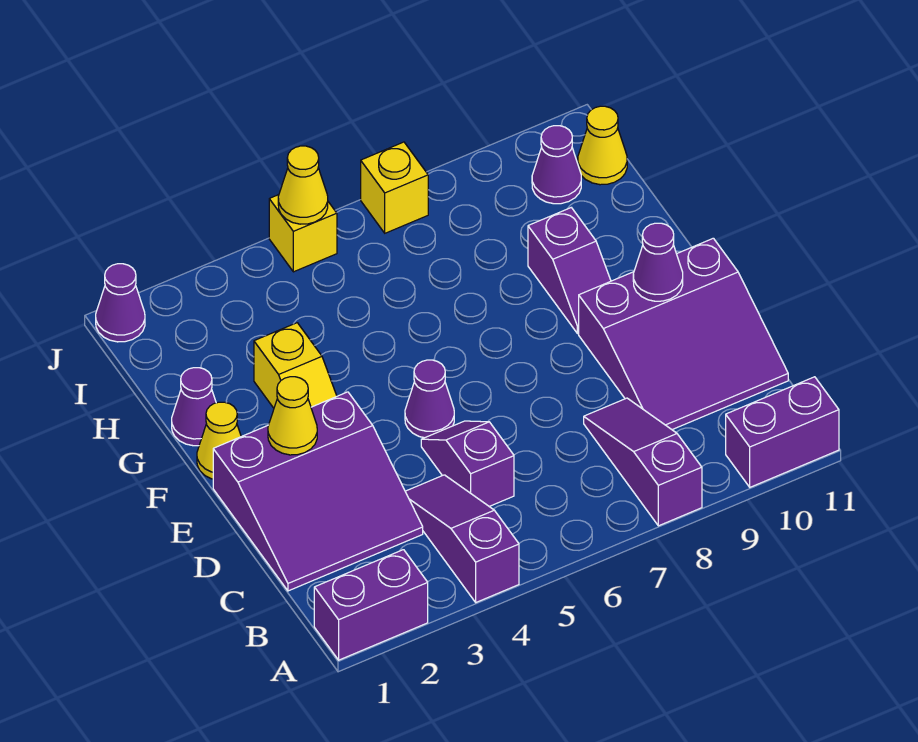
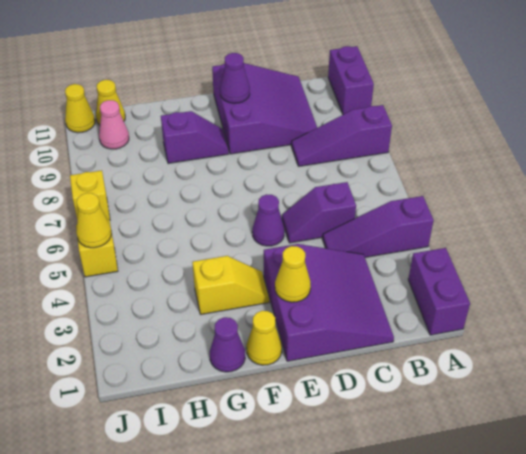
purple cone I10 level 1 -> pink cone I10 level 1
purple cone J1 level 1 -> none
none -> yellow cone J11 level 1

